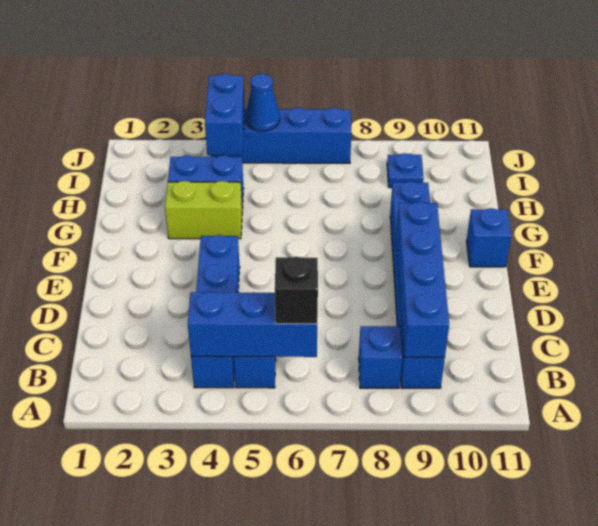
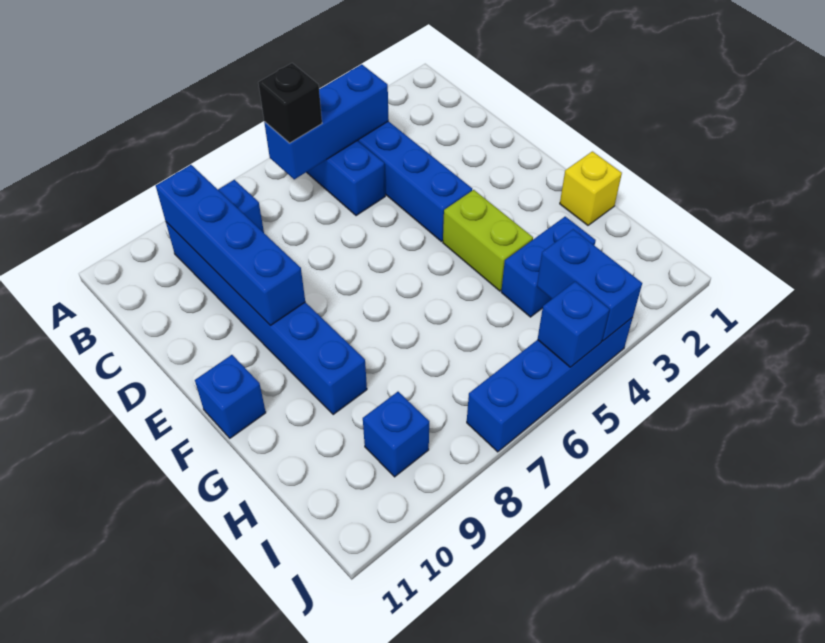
none -> yellow brick G1 level 1
lime brick G3:G4 level 1 -> lime brick F4:G4 level 1
blue plate I9 level 1 -> blue brick I9 level 1
blue cone J5 level 2 -> blue brick J5 level 2

